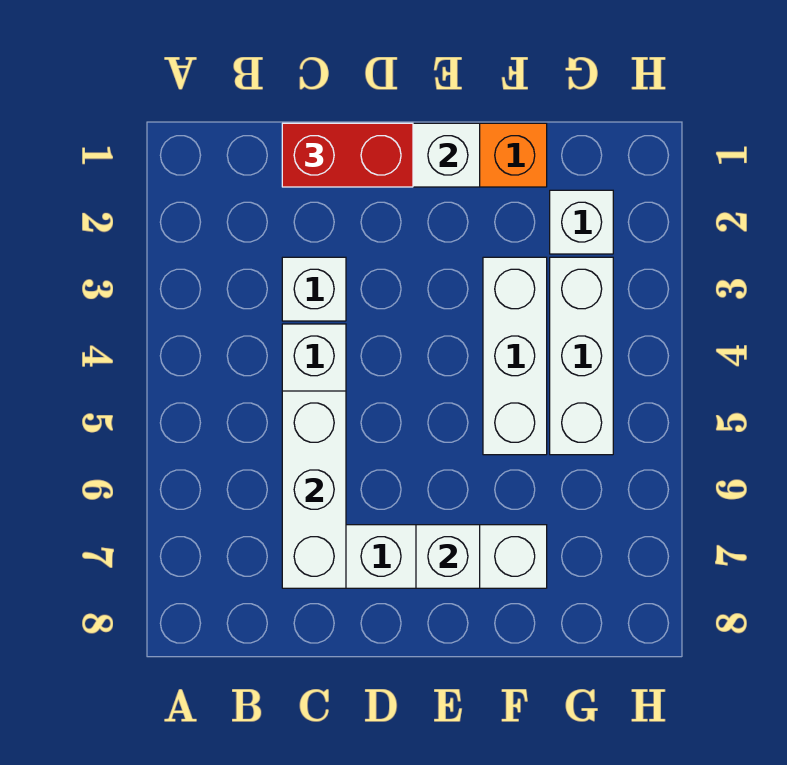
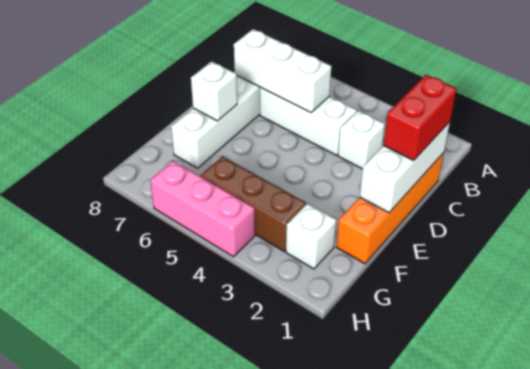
white brick F3:F5 level 1 -> none
white brick G3:G5 level 1 -> brown brick G3:G5 level 1
none -> pink brick H4:H6 level 1

